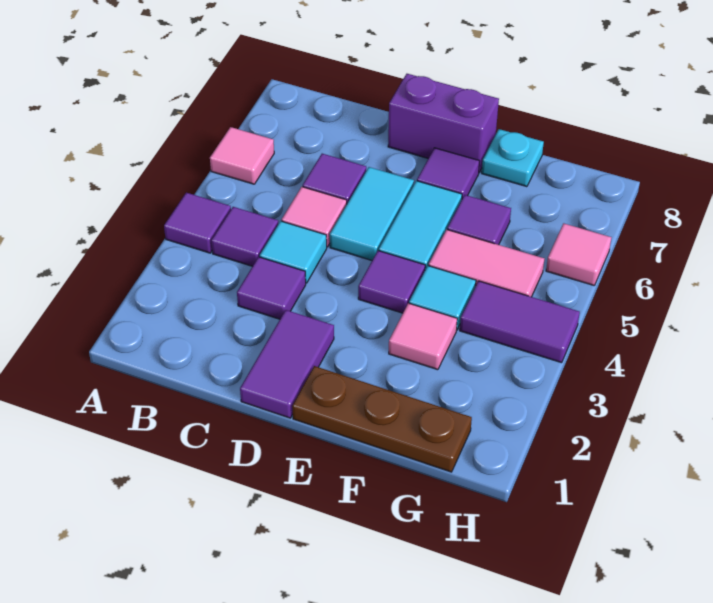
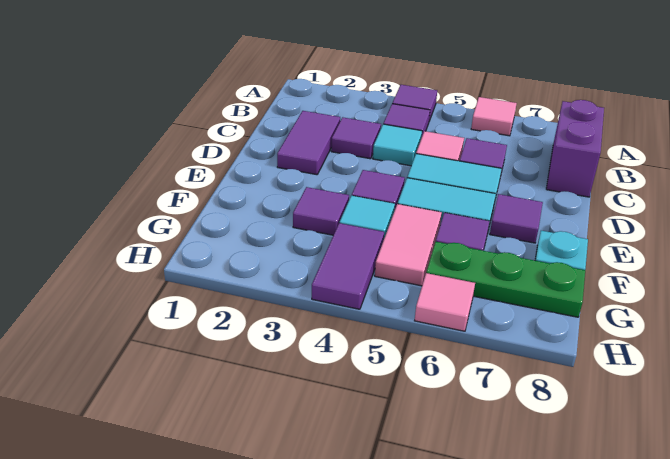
purple tile D1:D2 level 1 -> purple tile C2:D2 level 1
purple brick D8:E8 level 1 -> purple brick B8:C8 level 1
brown plate E1:G1 level 1 -> none
pink tile F3 level 1 -> purple tile F3 level 1
none -> green plate G6:G8 level 1

